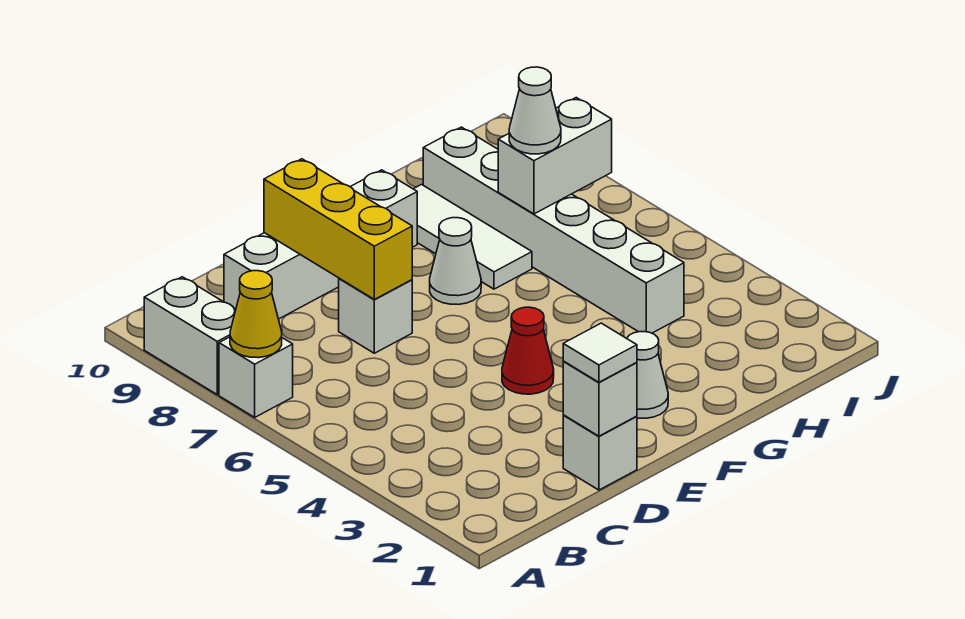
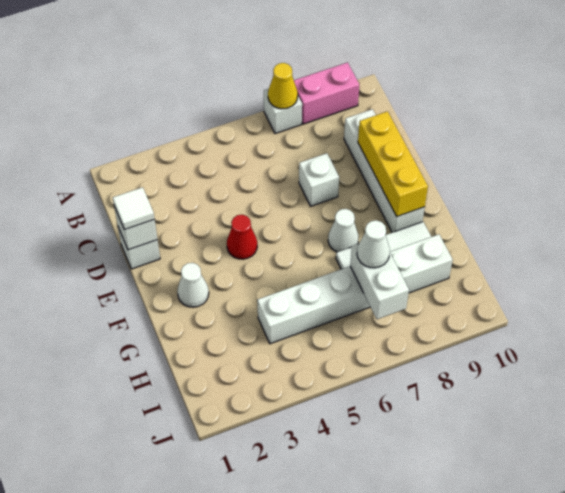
white brick A8:A9 level 1 -> pink brick A8:A9 level 1
yellow brick D7:D9 level 2 -> yellow brick D9:F9 level 2

